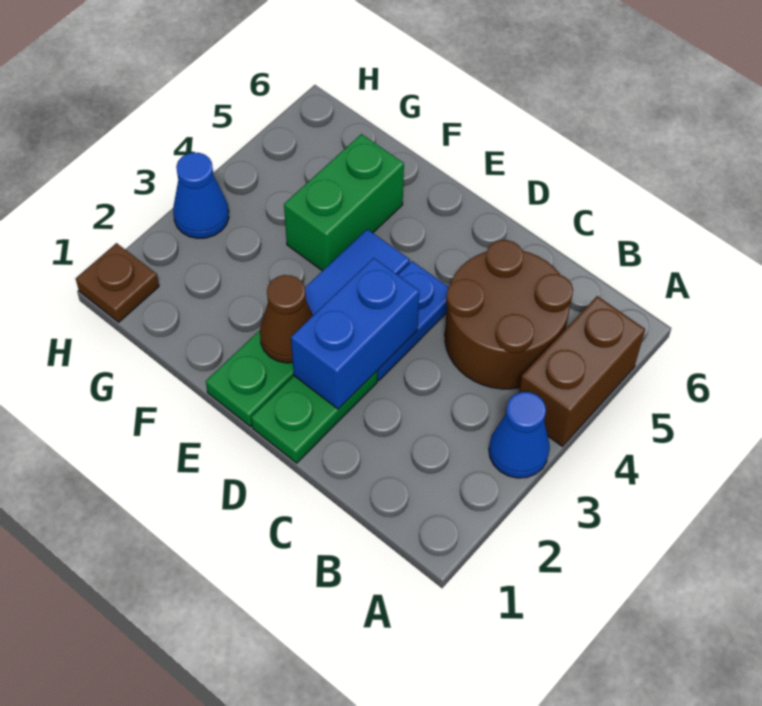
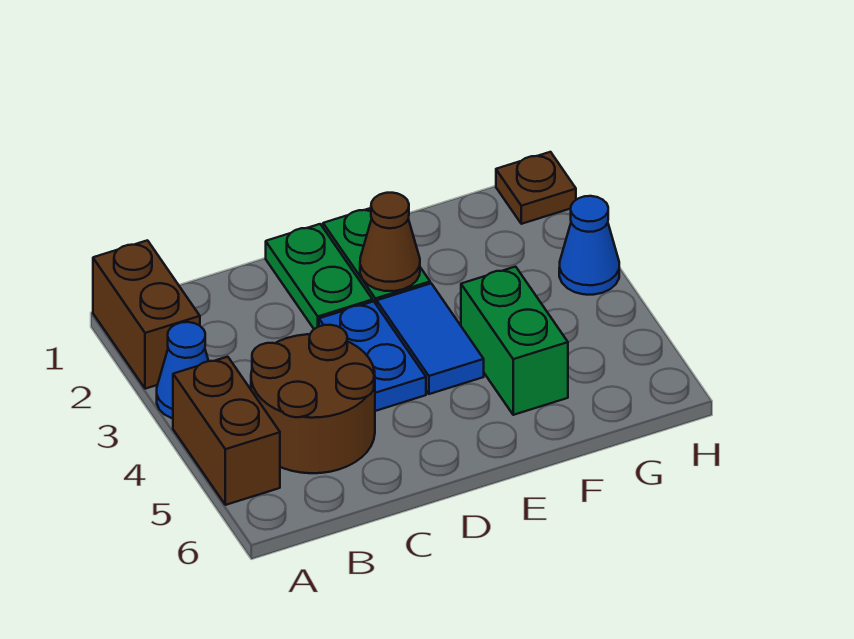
none -> brown brick A1:A2 level 1
blue brick D2:D3 level 2 -> none

